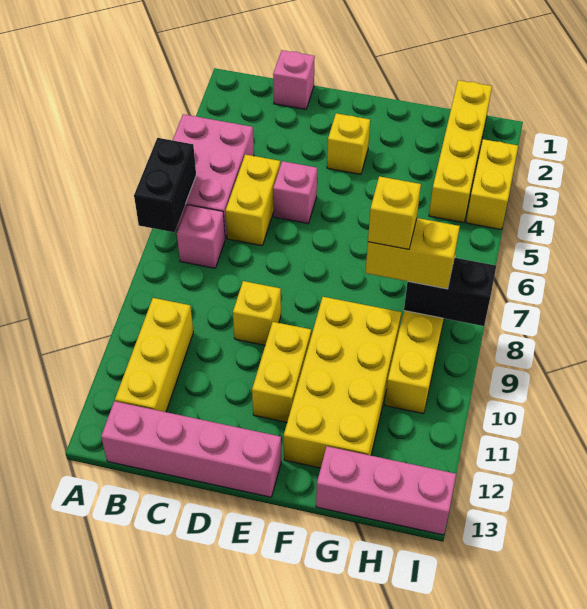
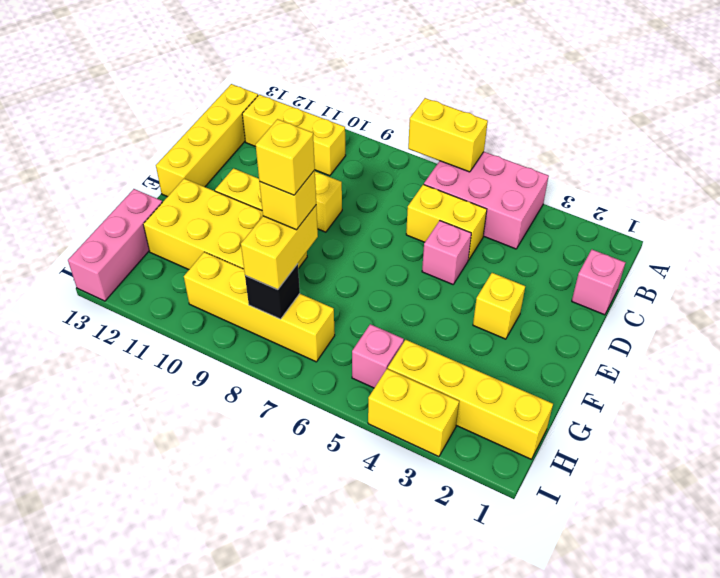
black brick A6:A7 level 2 -> yellow brick A6:A7 level 2
pink brick B7 level 1 -> pink brick H5 level 1
pink brick B13:E13 level 1 -> yellow brick B13:E13 level 1
none -> yellow brick G8 level 5
black brick H8:I8 level 2 -> black brick H8 level 2

